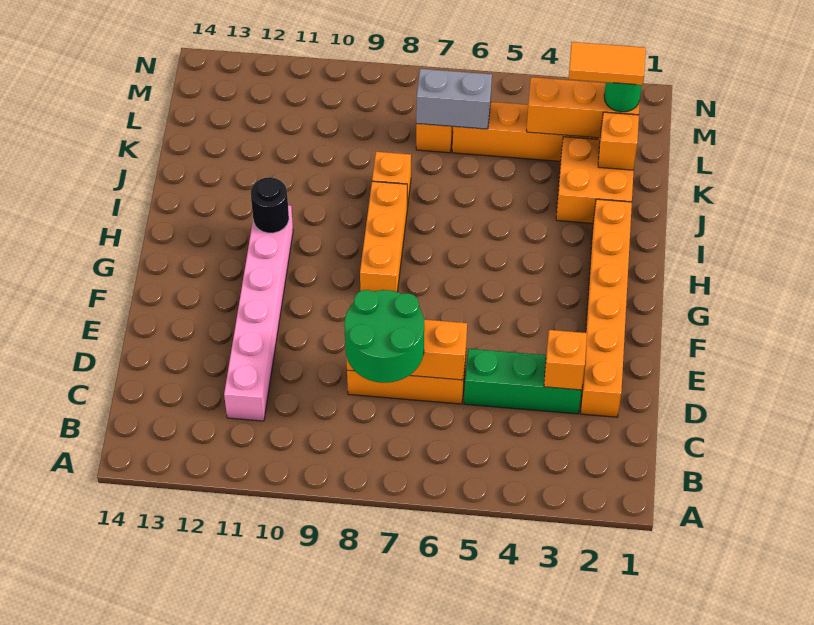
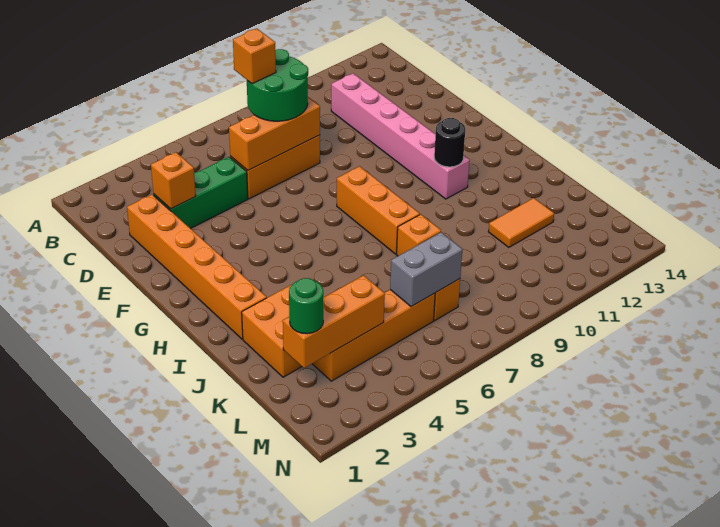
orange brick K2 level 2 -> orange brick C7 level 4
orange tile L2:L3 level 4 -> orange tile K11:K12 level 1

